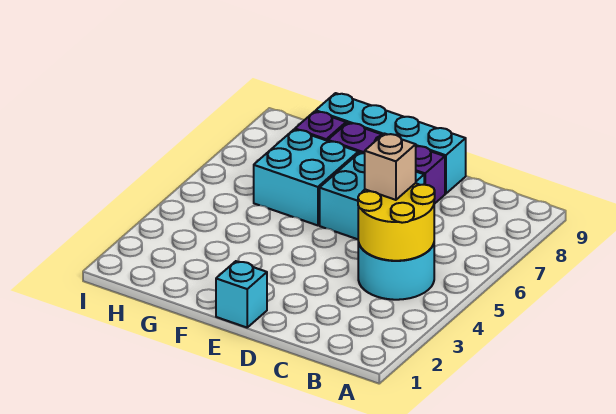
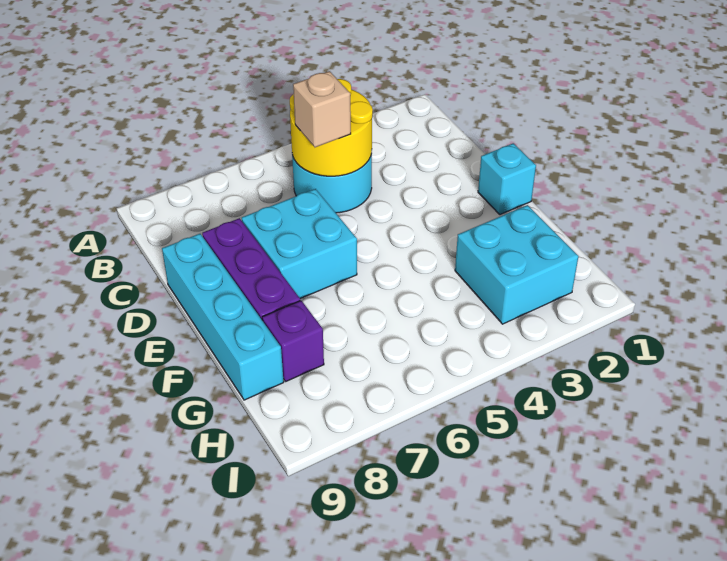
cyan brick F6:G7 level 1 -> cyan brick G2:H3 level 1

